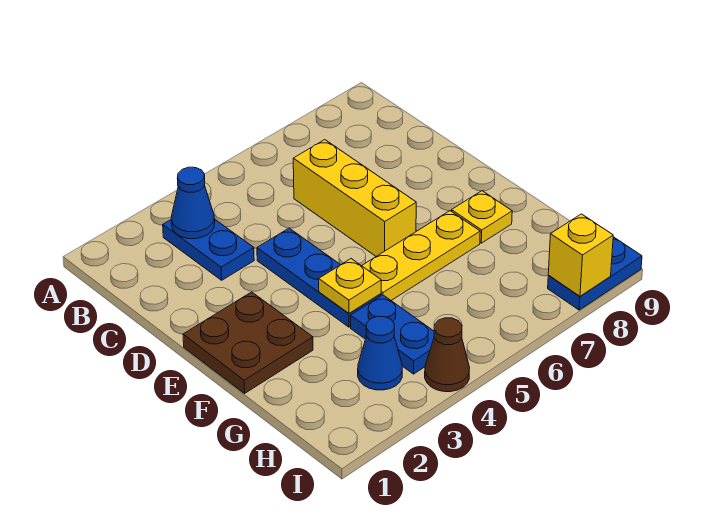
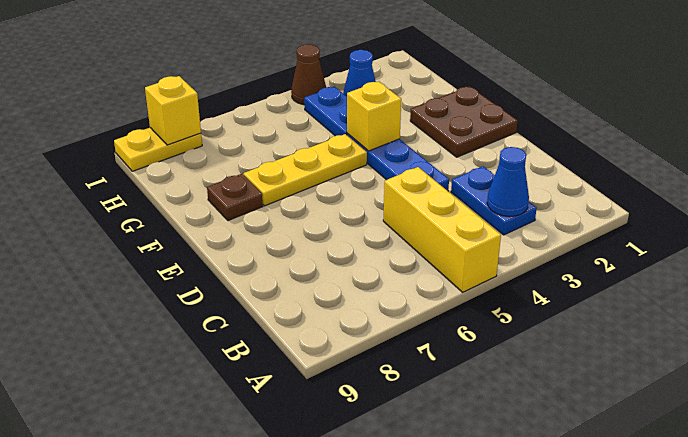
yellow brick C6:E6 level 1 -> yellow brick A5:C5 level 1
yellow plate F4 level 2 -> yellow brick F4 level 2
yellow plate F8 level 1 -> brown plate F8 level 1
blue plate I8:I9 level 1 -> yellow plate I8:I9 level 1

